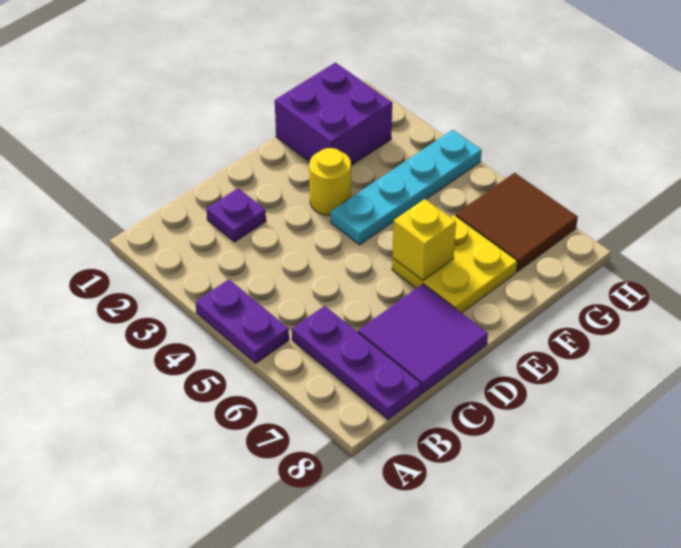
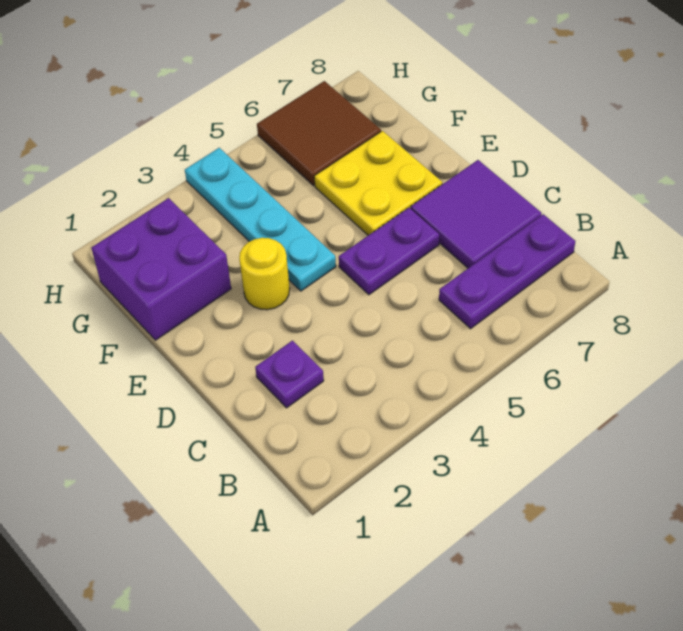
purple plate A4:A5 level 1 -> purple plate D5:D6 level 1
yellow brick E6 level 2 -> none

